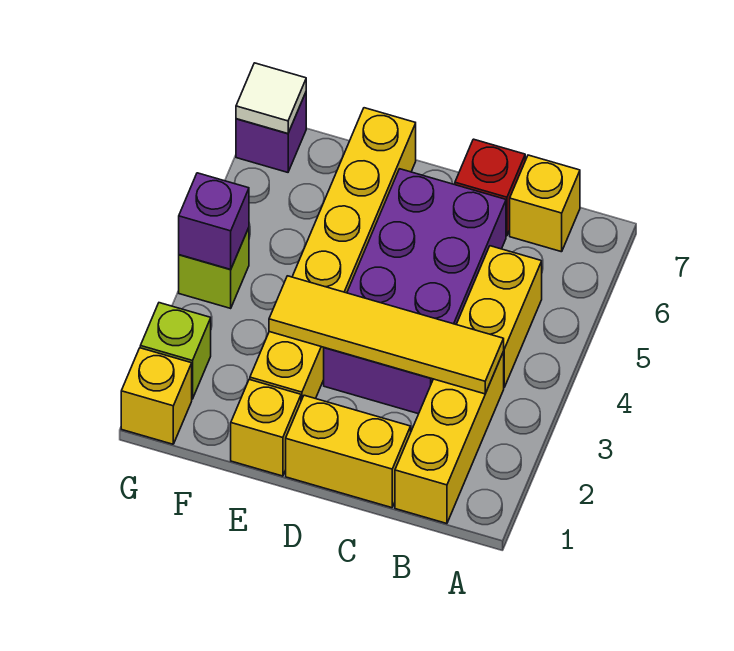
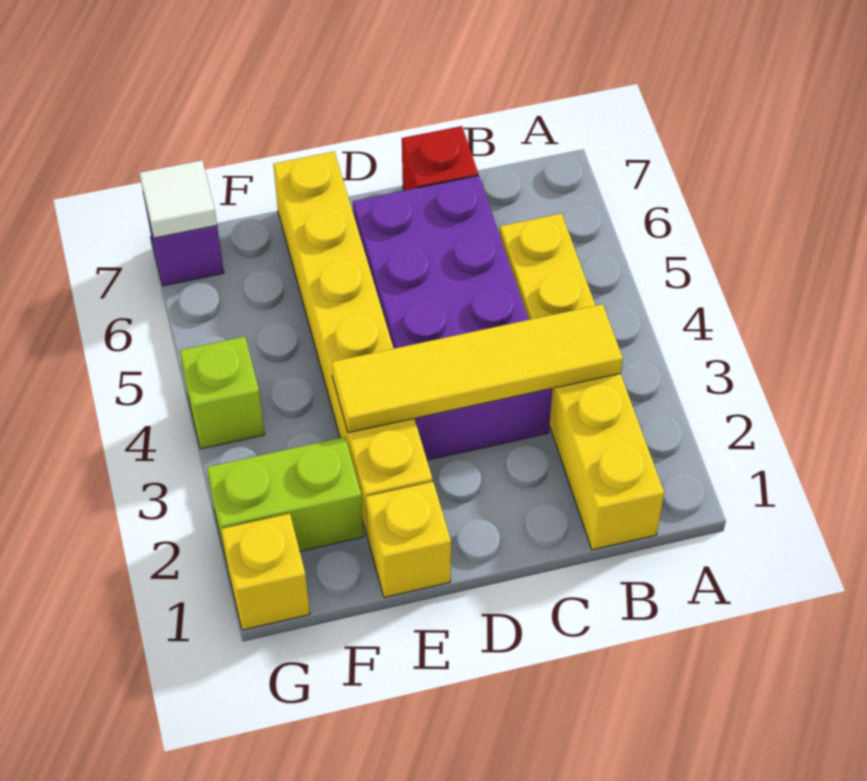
yellow brick B7 level 1 -> none
yellow brick C1:D1 level 1 -> none
lime brick G2 level 1 -> lime brick F2:G2 level 1
purple brick G4 level 2 -> none

